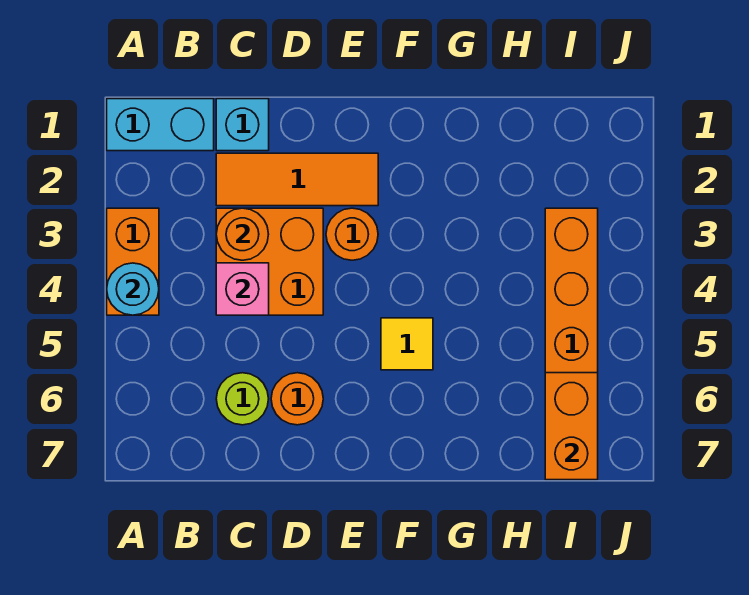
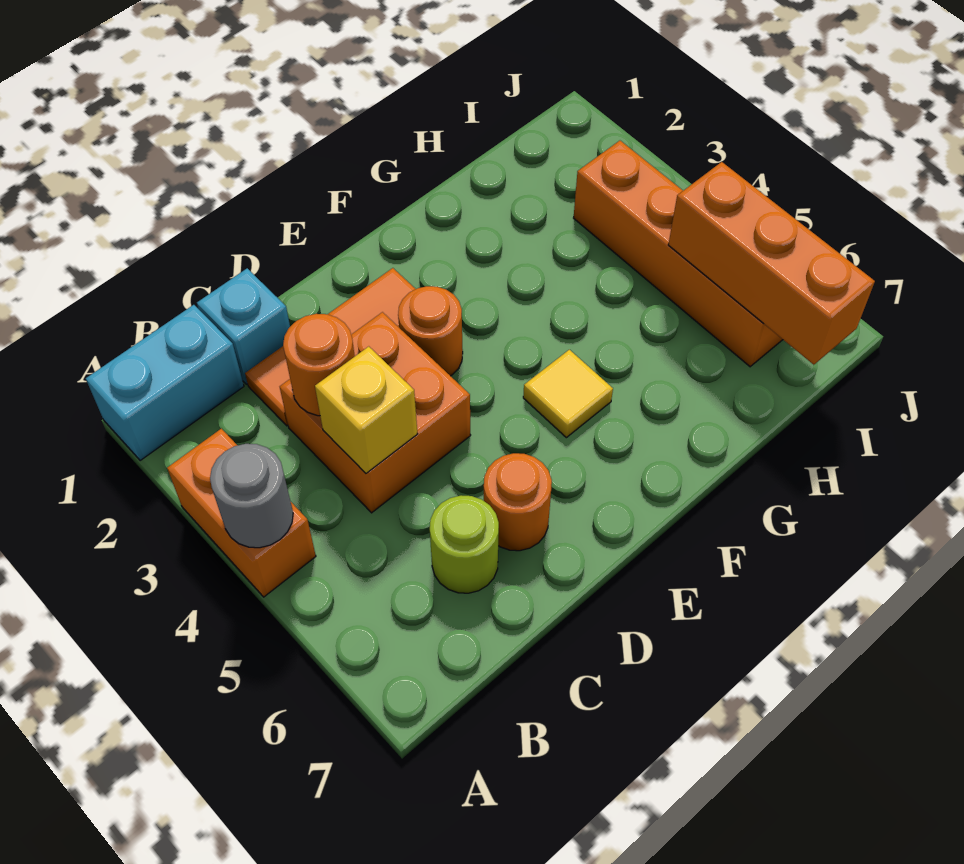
cyan round brick A4 level 2 -> grey round brick A4 level 2
pink brick C4 level 2 -> yellow brick C4 level 2
orange brick I6:I7 level 2 -> orange brick I5:I7 level 2

